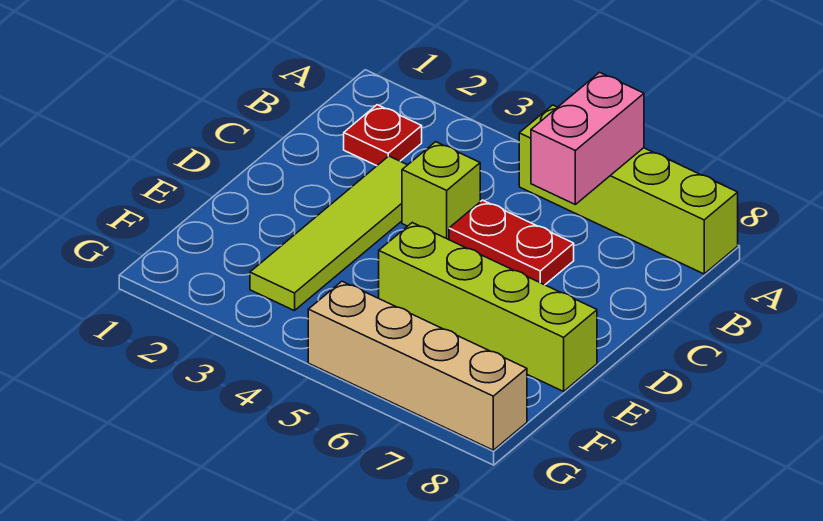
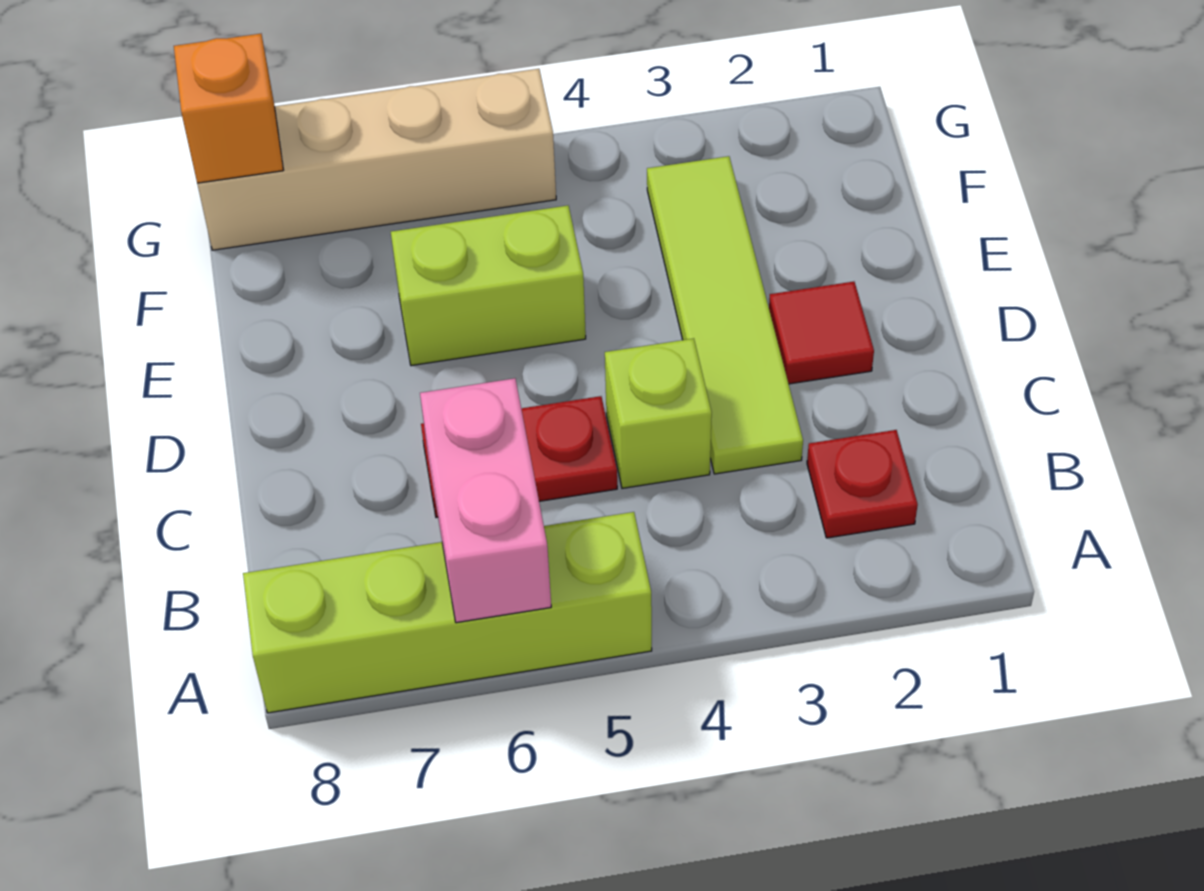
none -> red tile D2 level 1
lime brick E5:E8 level 1 -> lime brick E5:E6 level 1
none -> orange brick G8 level 2

